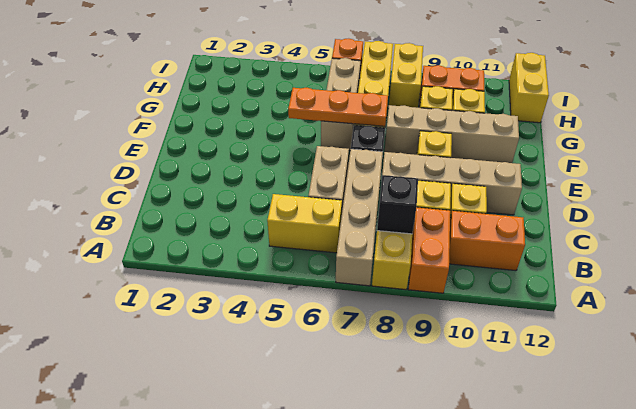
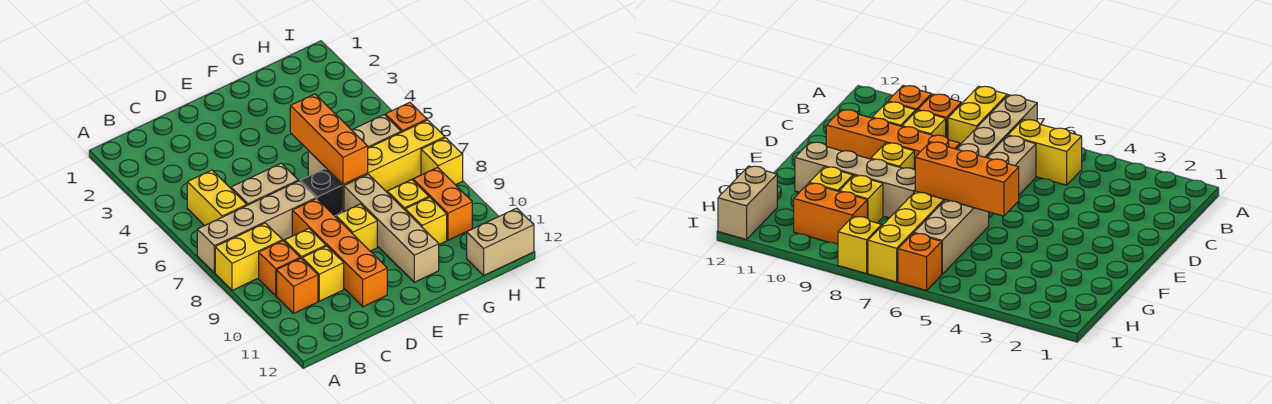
orange brick A9:B9 level 1 -> orange brick B9 level 1
black brick B8 level 2 -> none
orange brick B10:B11 level 1 -> orange brick B10 level 1
tan brick D8:D11 level 1 -> orange brick D8:D11 level 1
orange plate F5:F7 level 2 -> orange brick F5:F7 level 2
yellow brick H8:I8 level 1 -> yellow brick I8 level 1
yellow brick H12:I12 level 1 -> tan brick H12:I12 level 1

